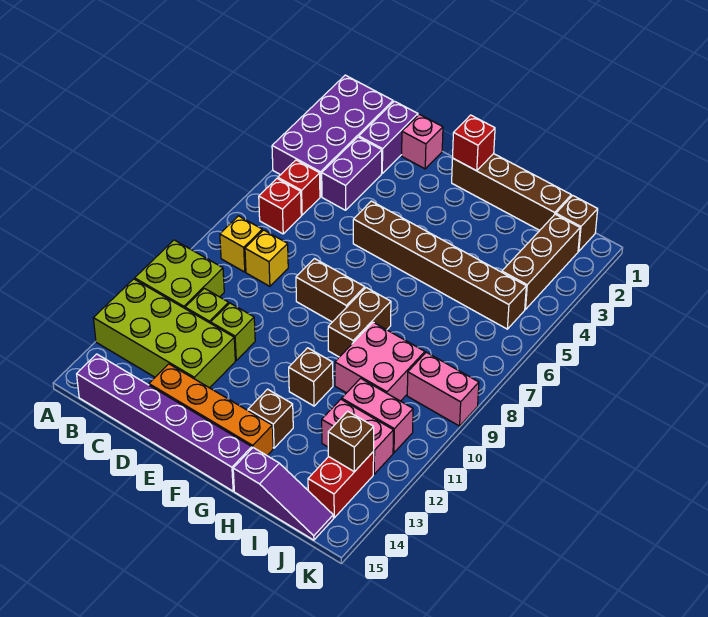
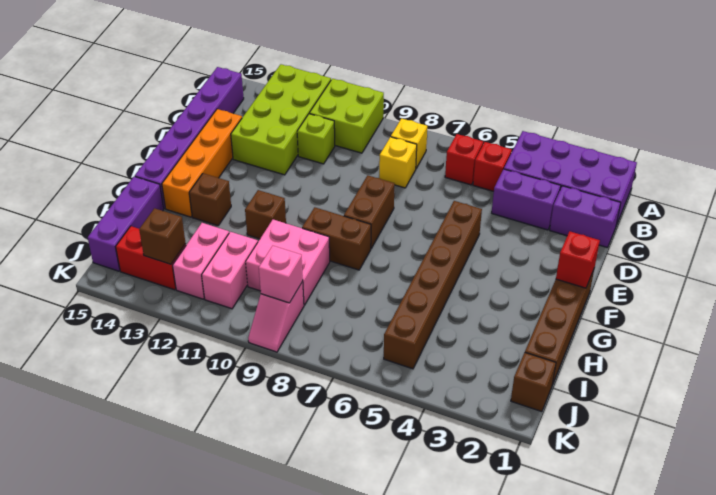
pink brick D1 level 1 -> pink brick J9 level 2
lime brick D11 level 1 -> none
purple slope H15:J15 level 1 top H -> purple brick H15:J15 level 1
brown brick J2:J4 level 1 -> none
pink brick J9:K9 level 1 -> pink slope J9:K9 level 1 top J

